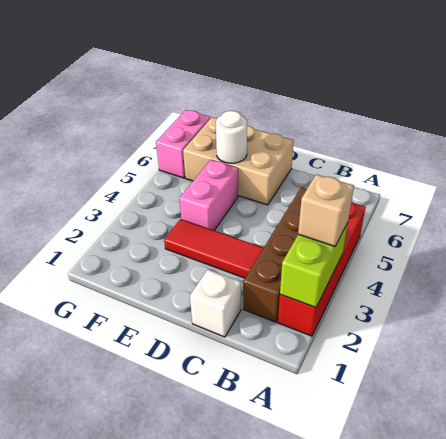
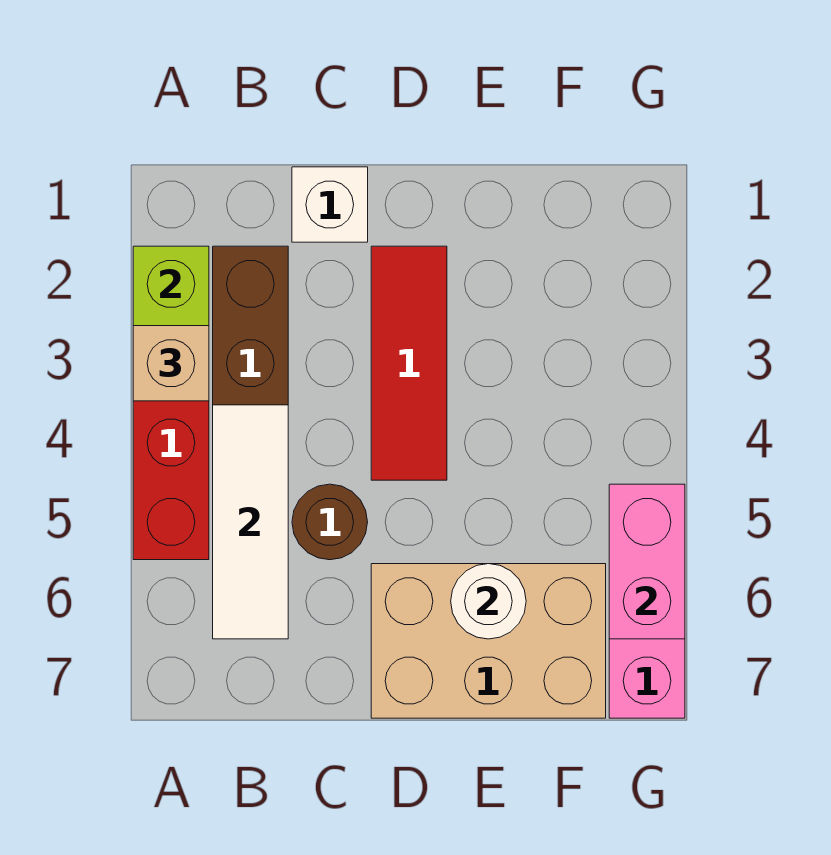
none -> white tile B4:B6 level 2
red tile C3:E3 level 1 -> red tile D2:D4 level 1
none -> brown round brick C5 level 1
pink brick E4:E5 level 1 -> pink brick G5:G6 level 2

